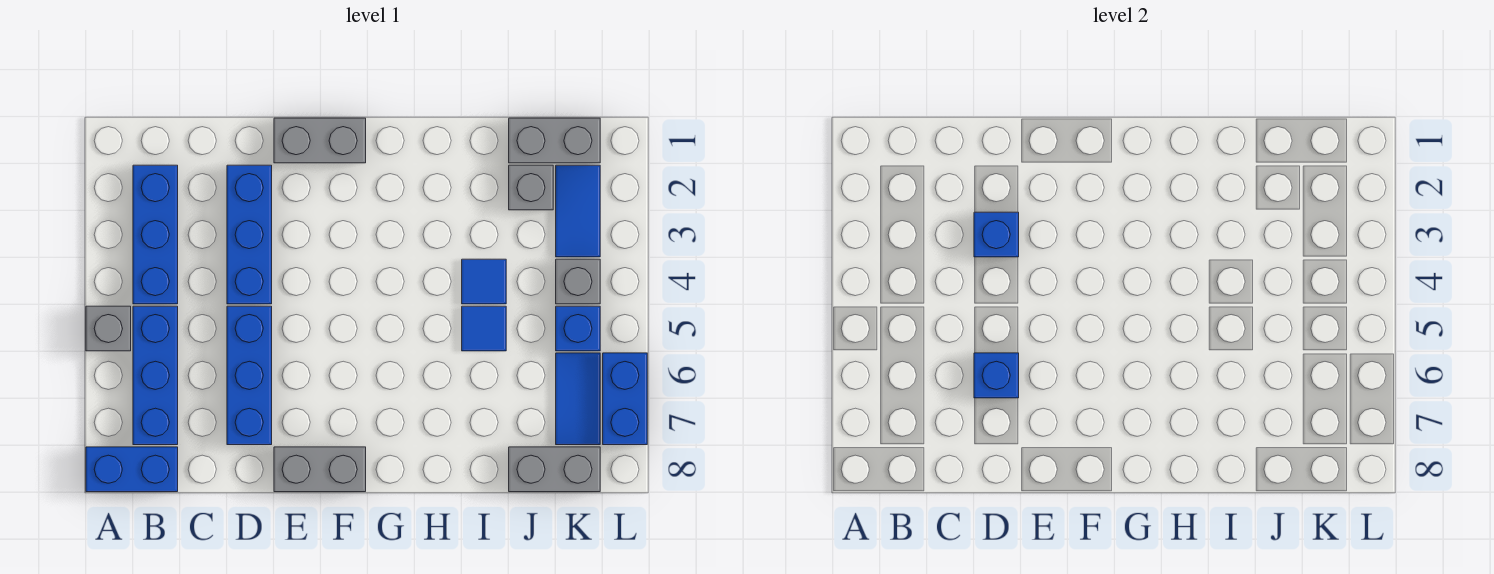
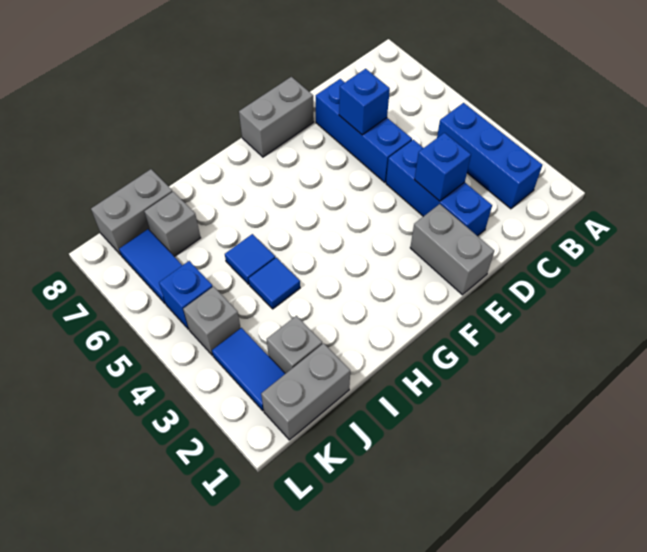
grey brick A5 level 1 -> grey brick J7 level 1
blue brick A8:B8 level 1 -> none
blue brick B5:B7 level 1 -> none
grey brick E1:F1 level 1 -> grey brick E1:E2 level 1
blue brick L6:L7 level 1 -> none

